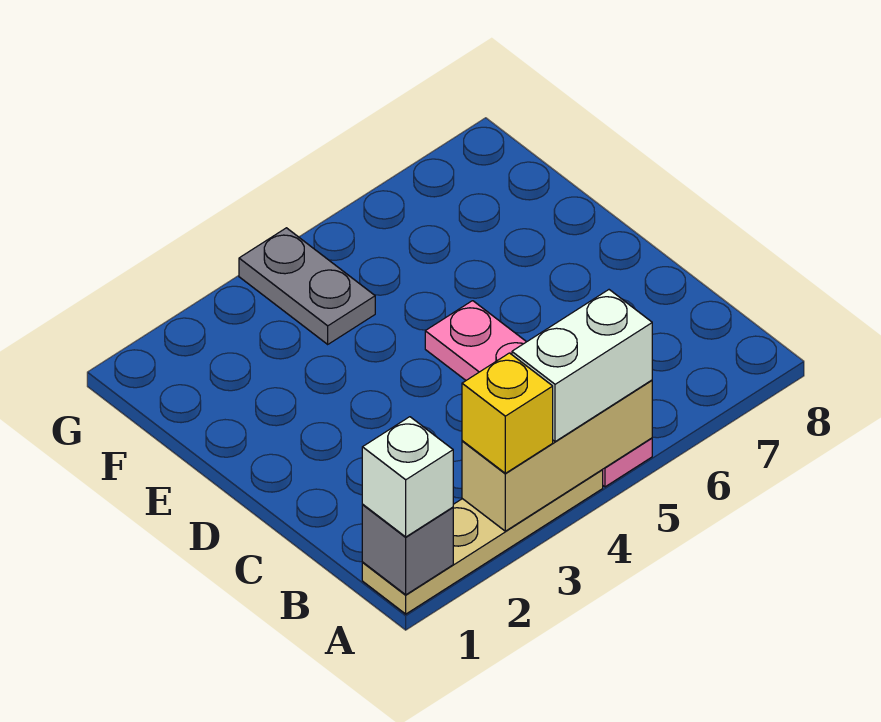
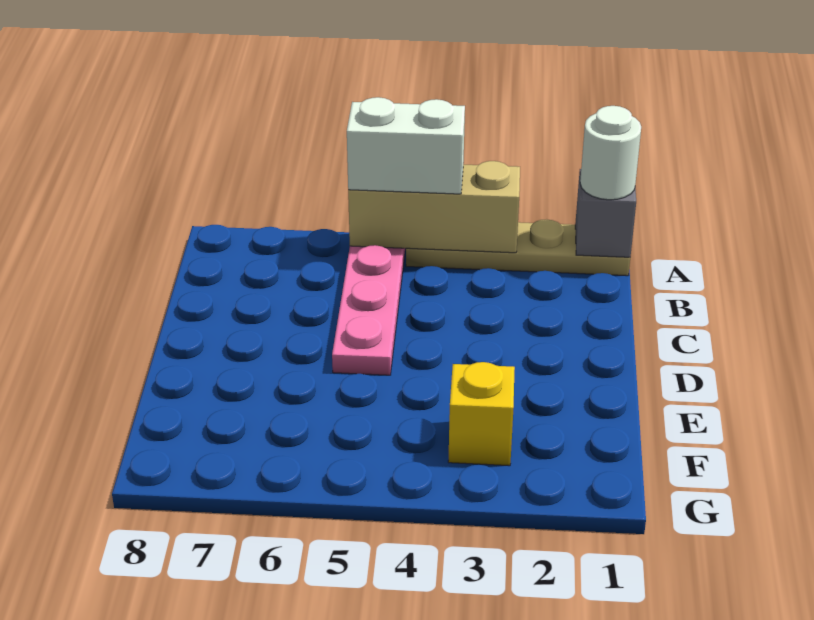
white brick A1 level 3 -> white round brick A1 level 3
yellow brick A3 level 3 -> yellow brick F3 level 1
grey plate F4:G4 level 1 -> none

